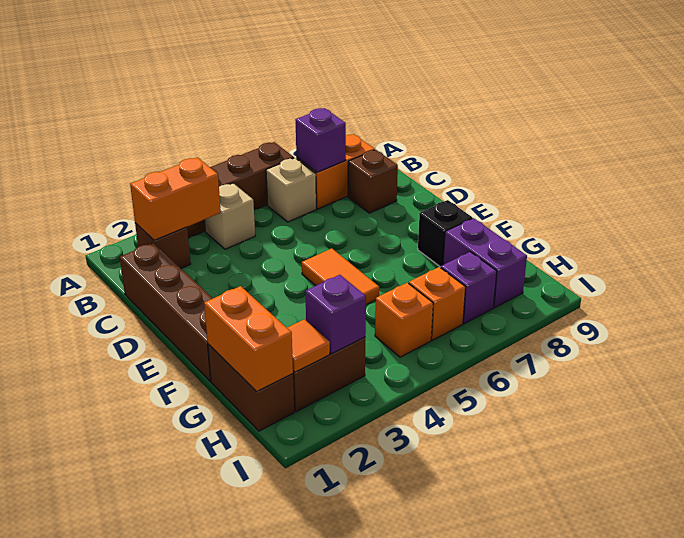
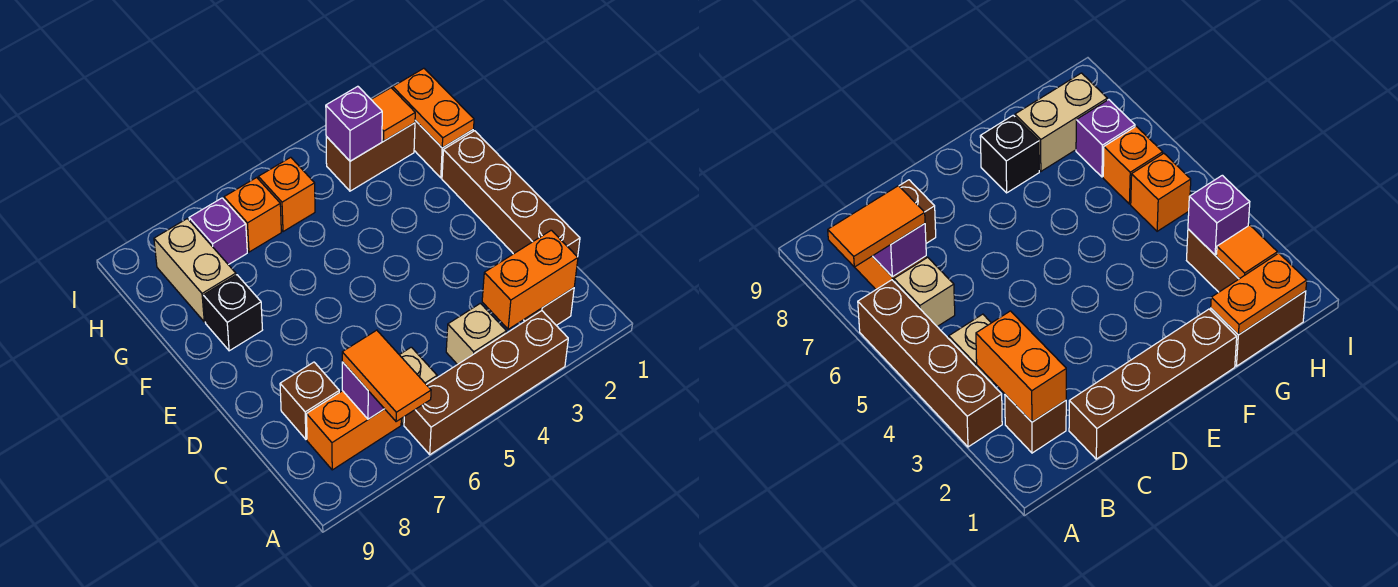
orange tile E5:F5 level 1 -> orange tile A7:B7 level 3
orange brick G1:H1 level 2 -> orange plate G1:H1 level 2
purple brick G8:H8 level 1 -> tan brick G8:H8 level 1

